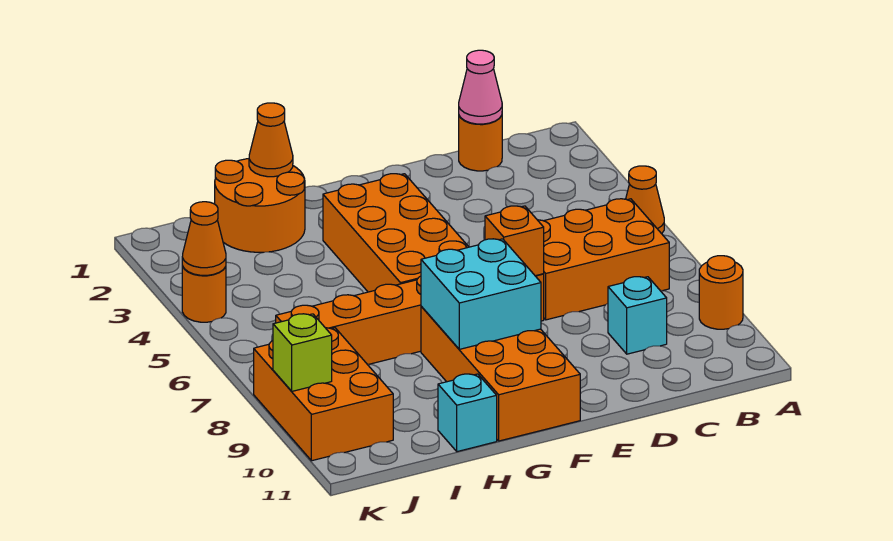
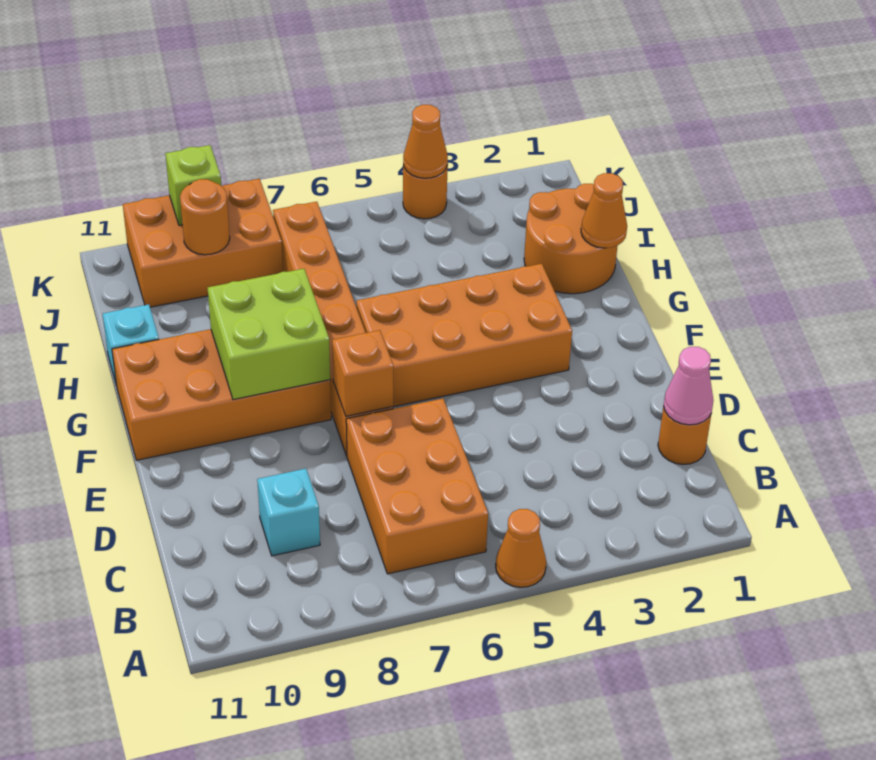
orange round brick A9 level 1 -> orange round brick J9 level 2
cyan brick F8:G9 level 2 -> lime brick F8:G9 level 2

